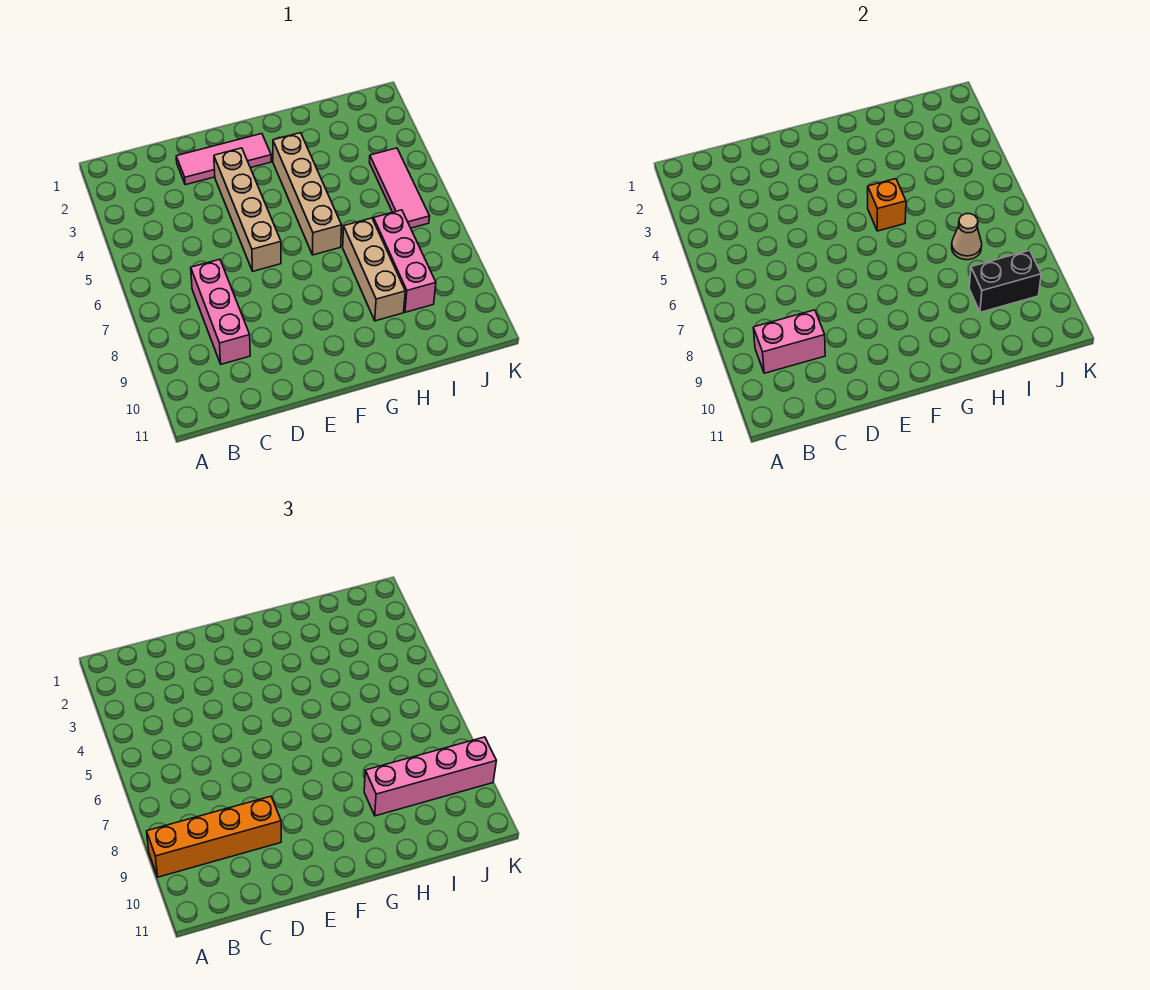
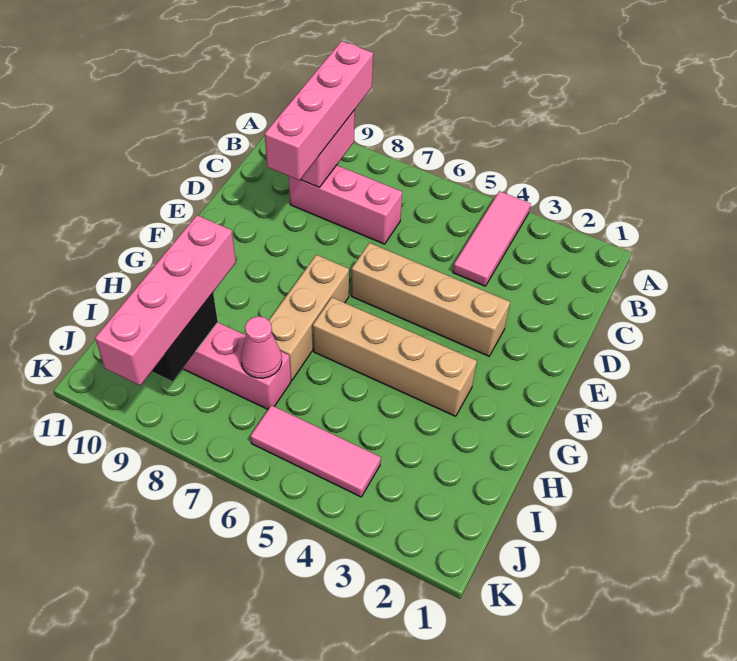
orange brick A9:D9 level 3 -> pink brick A9:D9 level 3
pink tile D2:F2 level 1 -> pink tile A4:C4 level 1
orange brick G5 level 2 -> none
tan brick H7:H9 level 1 -> tan brick F7:H7 level 1
tan cone I7 level 2 -> pink cone I7 level 2

